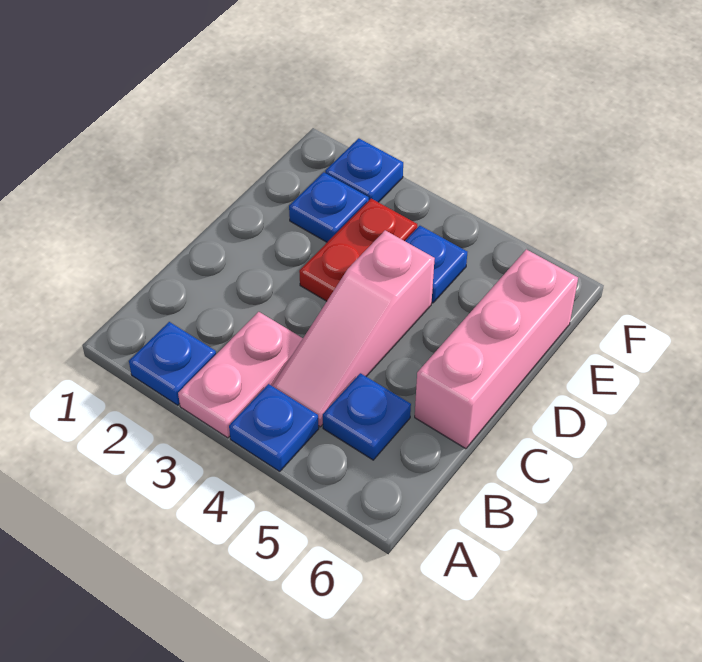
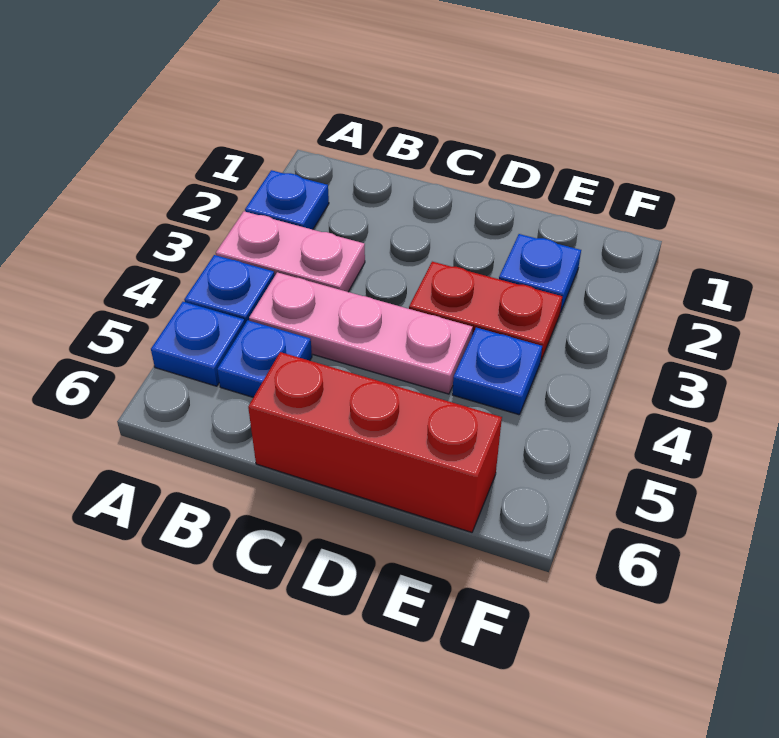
pink slope B4:D4 level 1 top D -> pink plate B4:D4 level 1
pink brick C6:E6 level 1 -> red brick C6:E6 level 1
blue plate F2 level 1 -> blue plate A5 level 1

